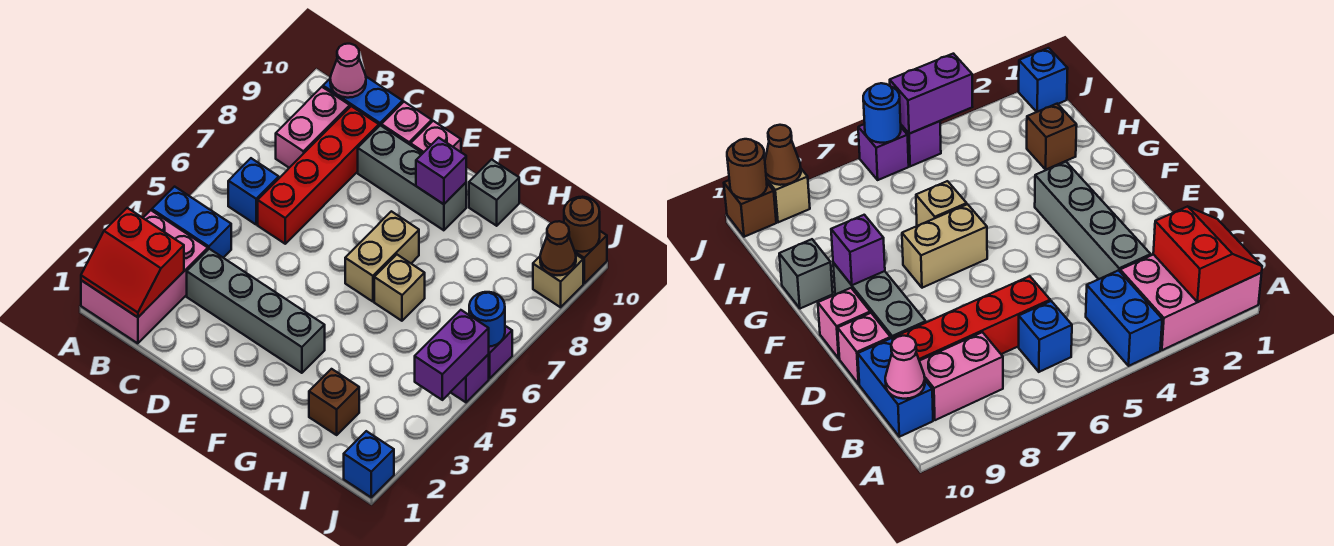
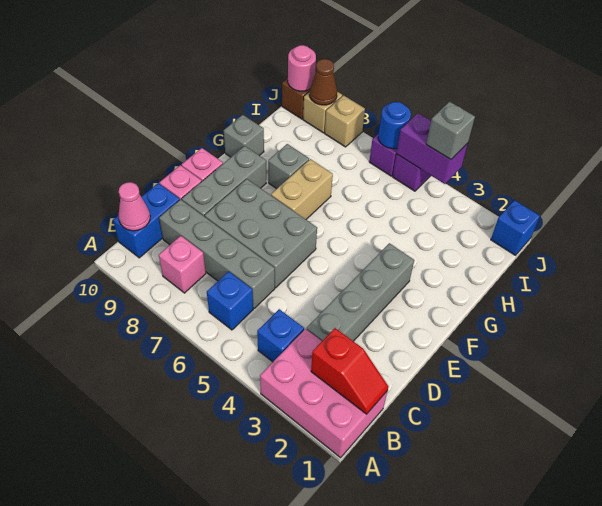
red slope A1:B2 level 2 top 2 -> red slope B1:B2 level 2 top 2
blue brick A4:B4 level 1 -> blue brick B4 level 1
pink brick B8:B9 level 1 -> pink brick B8 level 1
red brick C6:C9 level 1 -> grey brick C6:C9 level 1
none -> grey brick D6:E8 level 1
tan brick F6:F7 level 1 -> tan brick F7:G7 level 1
purple brick F9 level 2 -> none
tan brick G6 level 1 -> tan brick J8 level 1
none -> grey brick G8 level 1
brown brick H2 level 1 -> none
none -> grey brick J4 level 3
brown round brick J10 level 2 -> pink round brick J10 level 2

